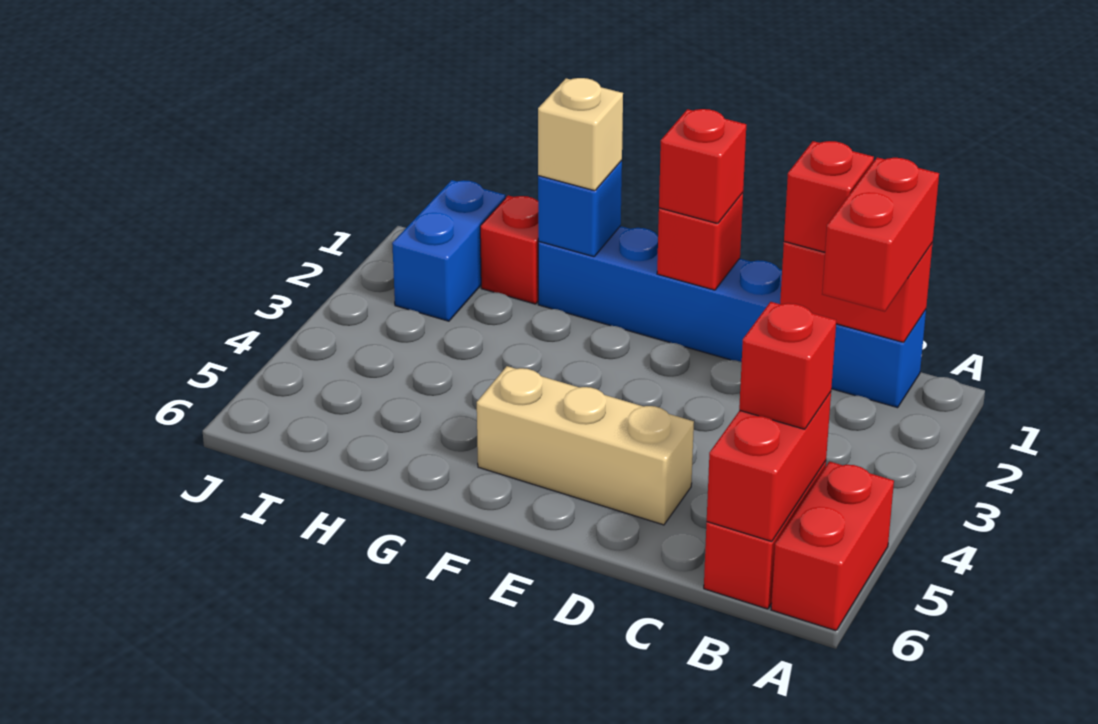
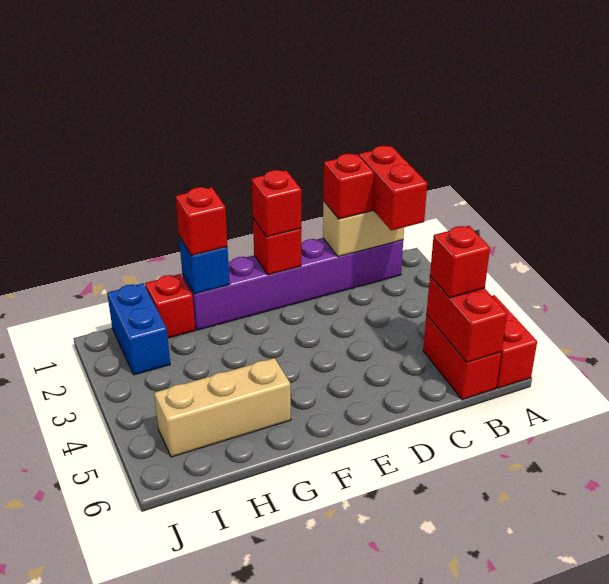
blue brick B1:G1 level 1 -> purple brick B1:G1 level 1
red brick B1:C1 level 2 -> tan brick B1:C1 level 2
tan brick D5:F5 level 1 -> tan brick G5:I5 level 1
tan brick G1 level 3 -> red brick G1 level 3

